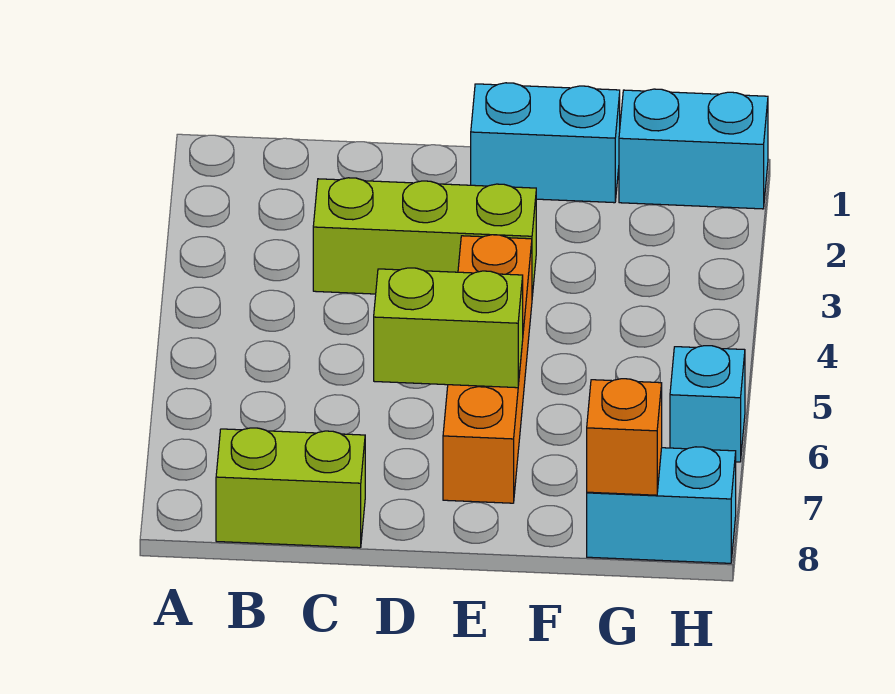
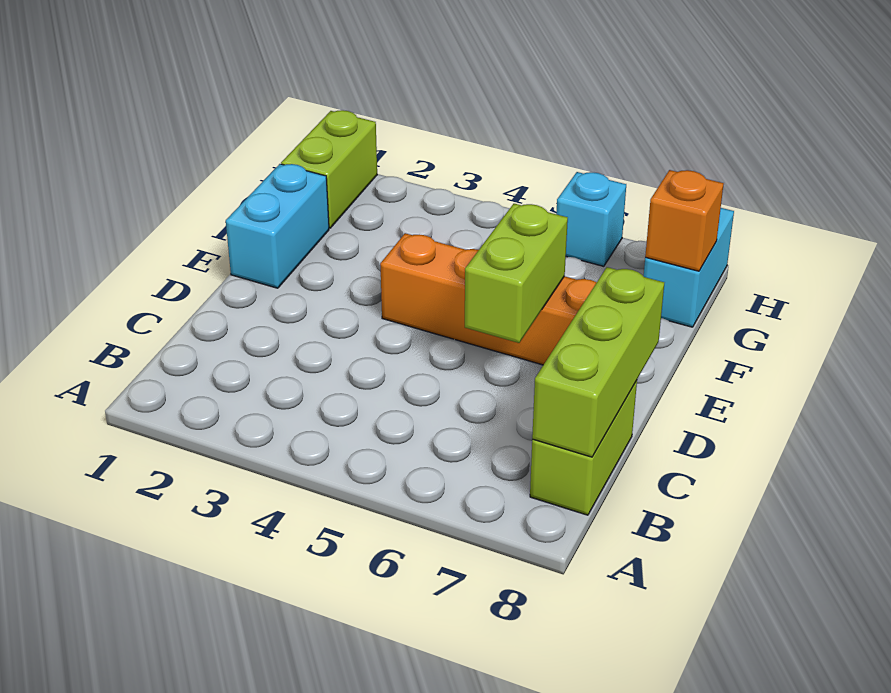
lime brick C3:E3 level 1 -> lime brick B8:D8 level 2
cyan brick G1:H1 level 1 -> lime brick G1:H1 level 1

